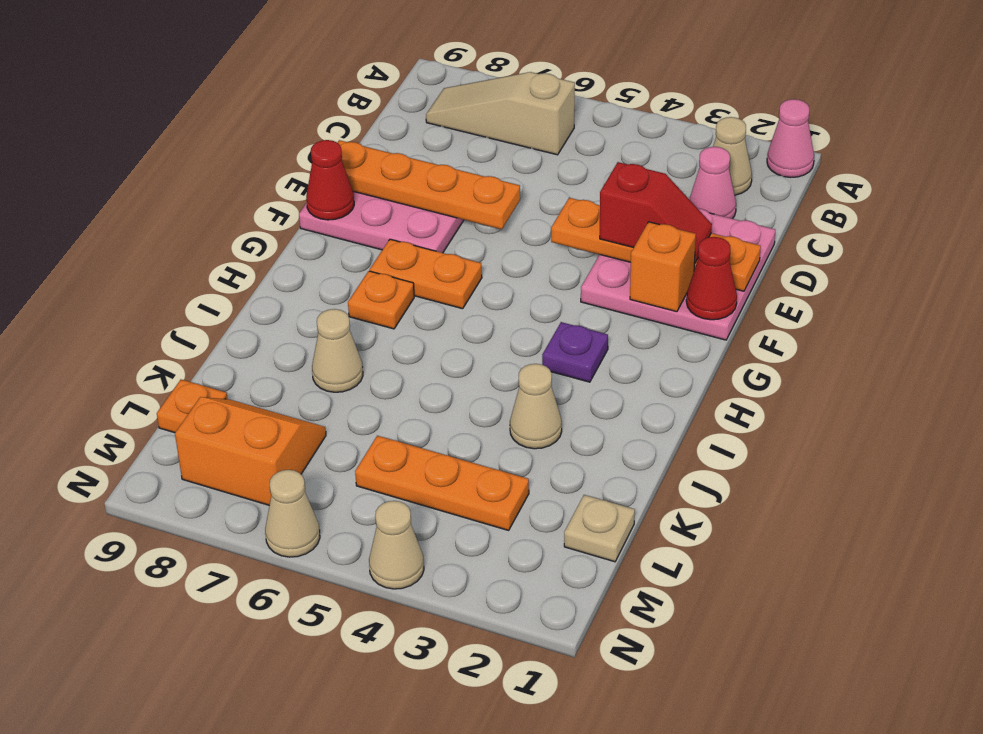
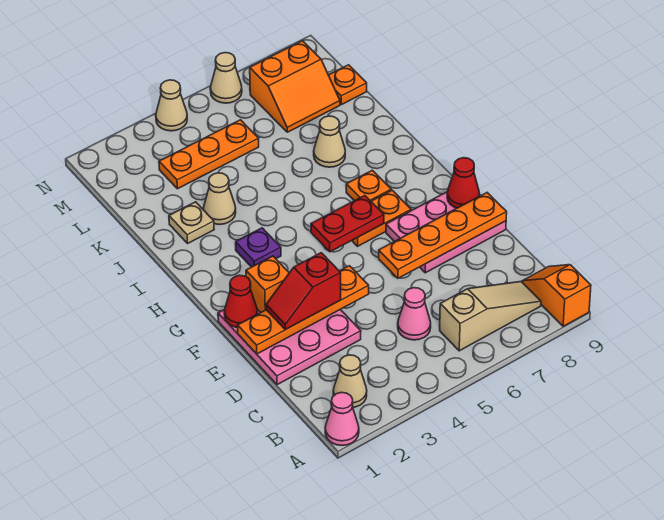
none -> orange slope A9:B9 level 1 top A
pink cone C2 level 1 -> pink cone C5 level 1
none -> red plate G5:G6 level 2
tan plate L1 level 1 -> tan plate J2 level 1

